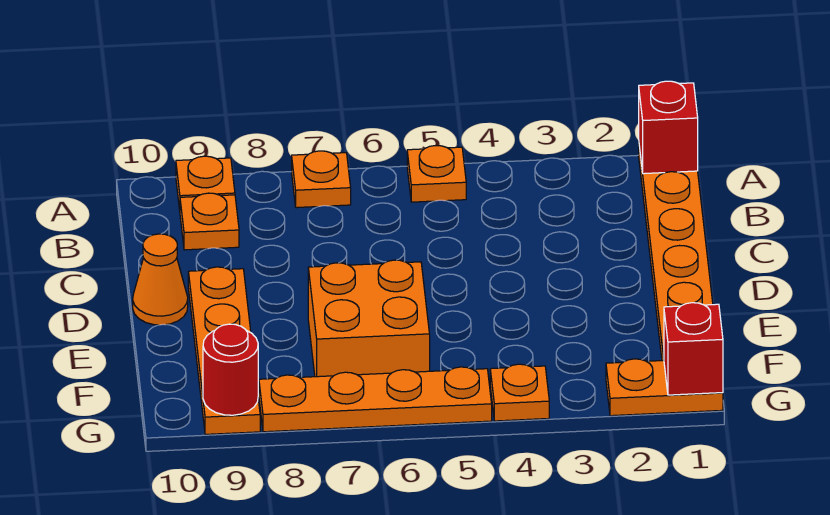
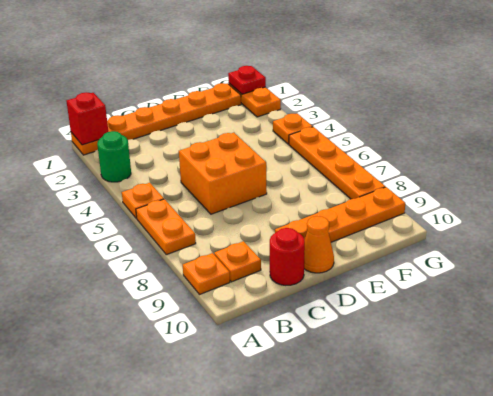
none -> green round brick A3 level 1
orange plate A7 level 1 -> orange plate A6:A7 level 1
orange brick E6:F7 level 1 -> orange brick C5:D6 level 1
red brick G1 level 2 -> red plate G1 level 2
red round brick G9 level 2 -> red round brick C10 level 1

